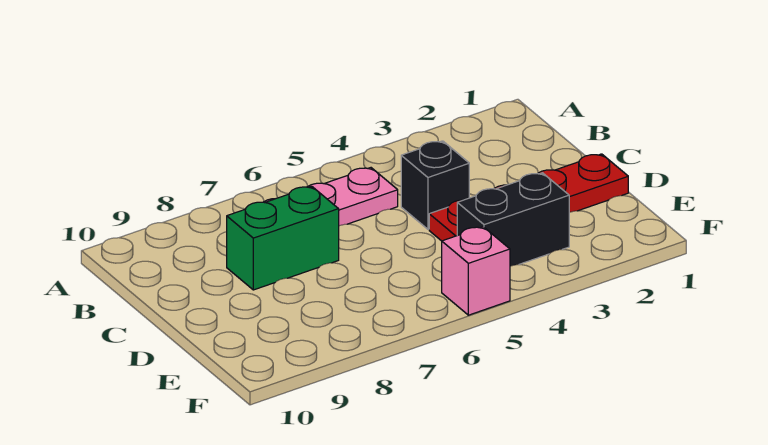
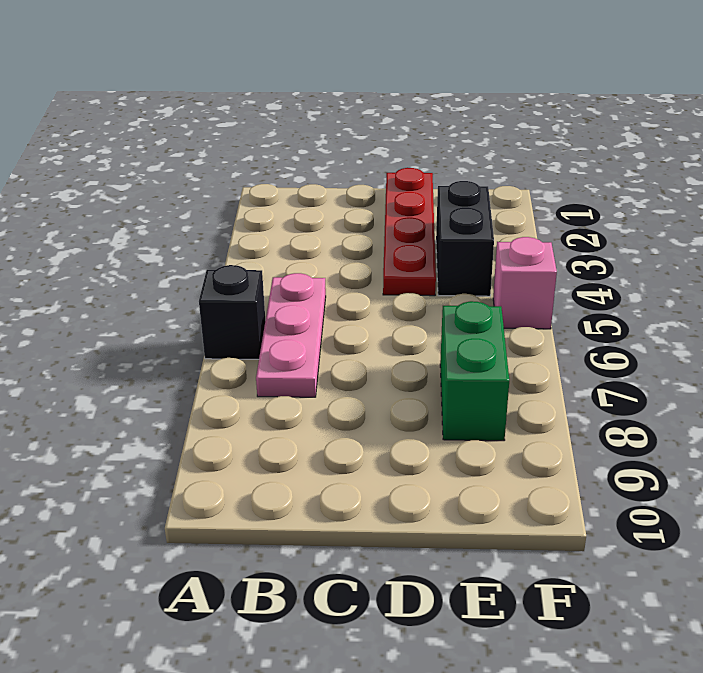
black brick C4 level 1 -> black brick A6 level 1
green brick C7:C8 level 1 -> green brick E7:E8 level 1

